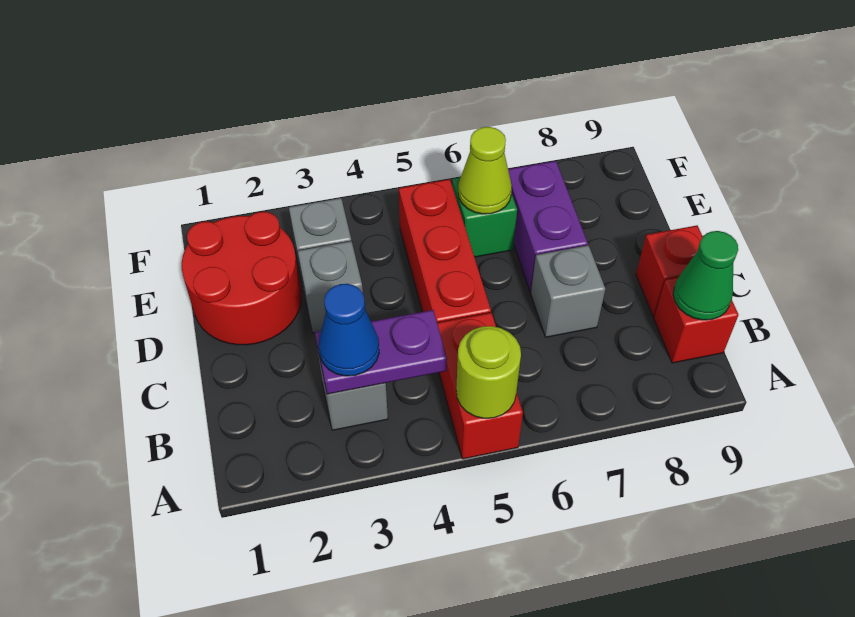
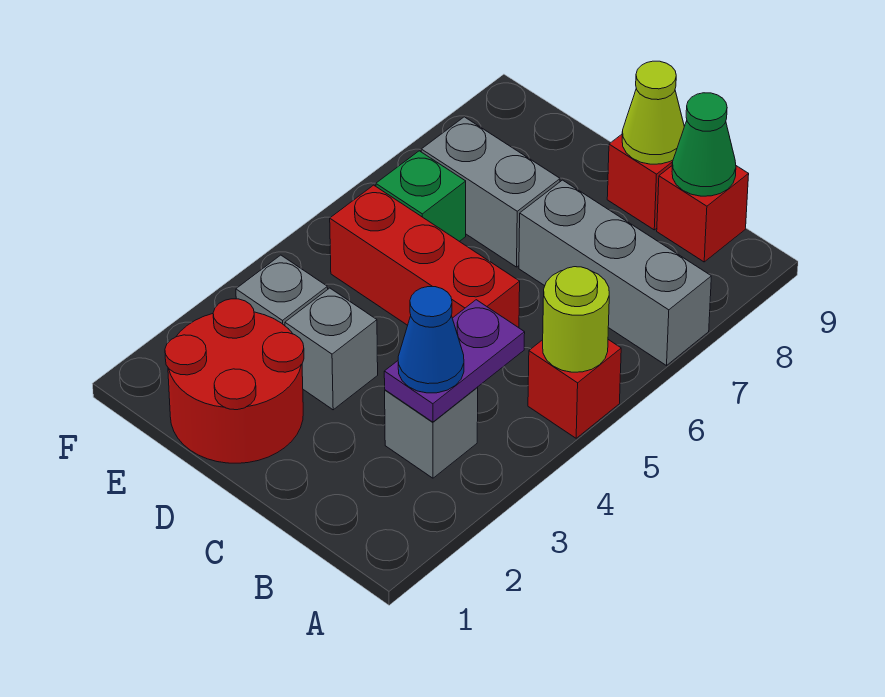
red brick A5:B5 level 1 -> red brick A5 level 1
grey brick C7 level 1 -> grey brick A7:C7 level 1
purple brick D7:E7 level 1 -> grey brick D7:E7 level 1
lime cone E6 level 2 -> lime cone C9 level 2

